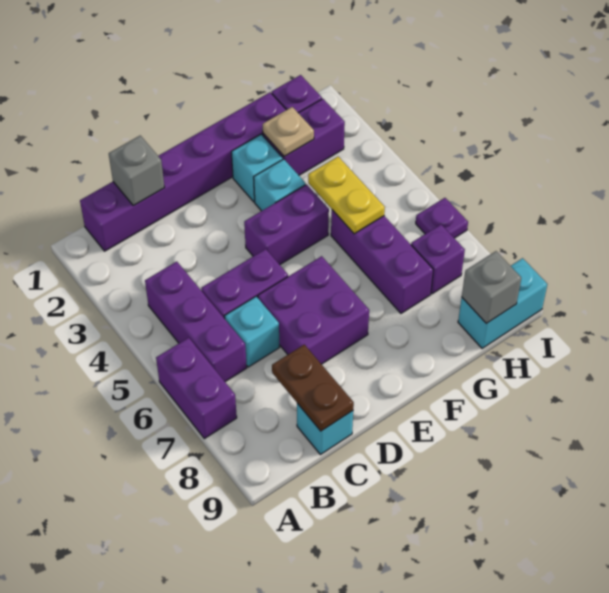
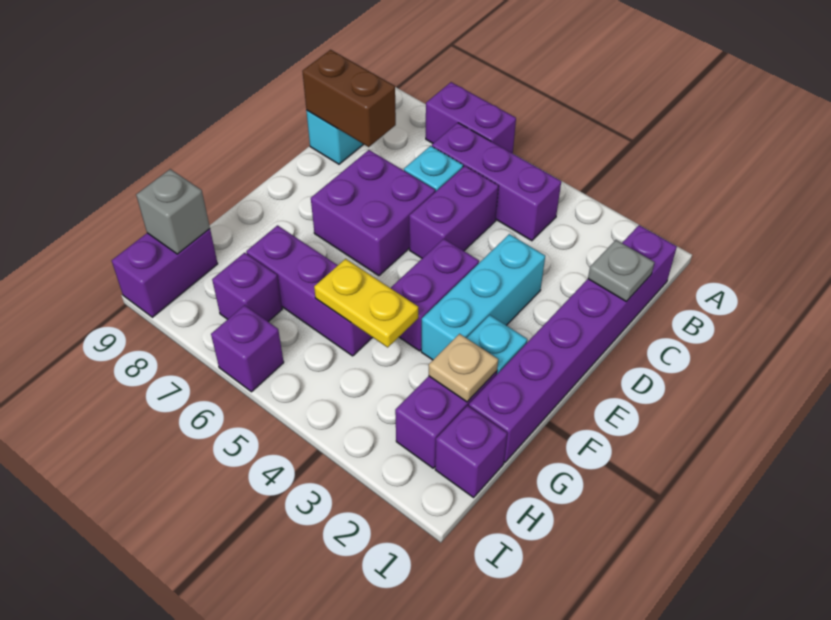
grey brick C1 level 2 -> grey plate C1 level 2
brown plate C8:C9 level 2 -> brown brick C8:C9 level 2
cyan brick F3 level 1 -> cyan brick D3:F3 level 1
cyan brick H9:I9 level 1 -> purple brick H9:I9 level 1
purple plate I6 level 1 -> purple brick I6 level 1

